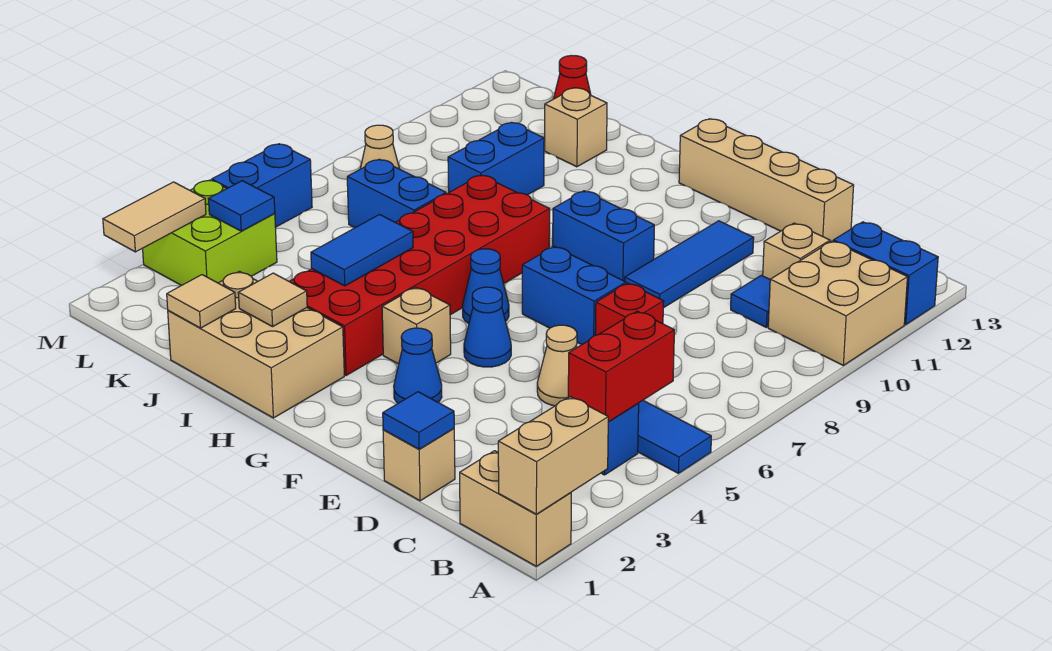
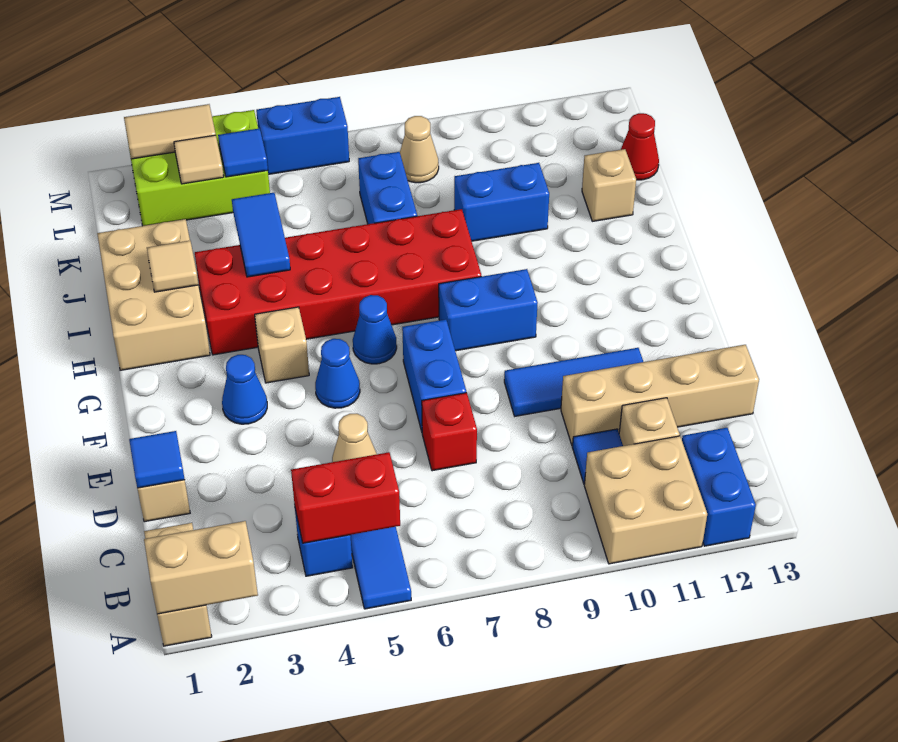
tan brick D13:G13 level 1 -> tan brick D10:D13 level 1
blue brick F9:G9 level 1 -> blue brick G8:G9 level 1
blue tile I4:I5 level 2 -> blue tile I4:J4 level 2
tan tile J1 level 2 -> tan tile L3 level 2
lime brick L3:M4 level 1 -> lime brick L2:M4 level 1

